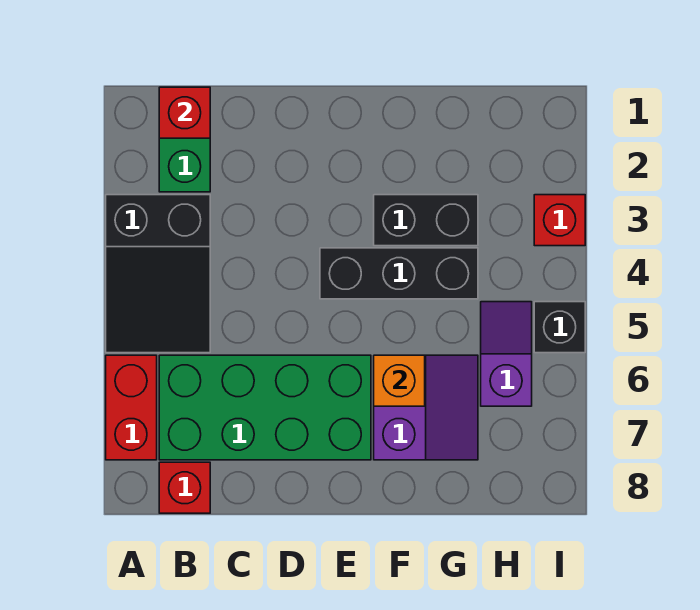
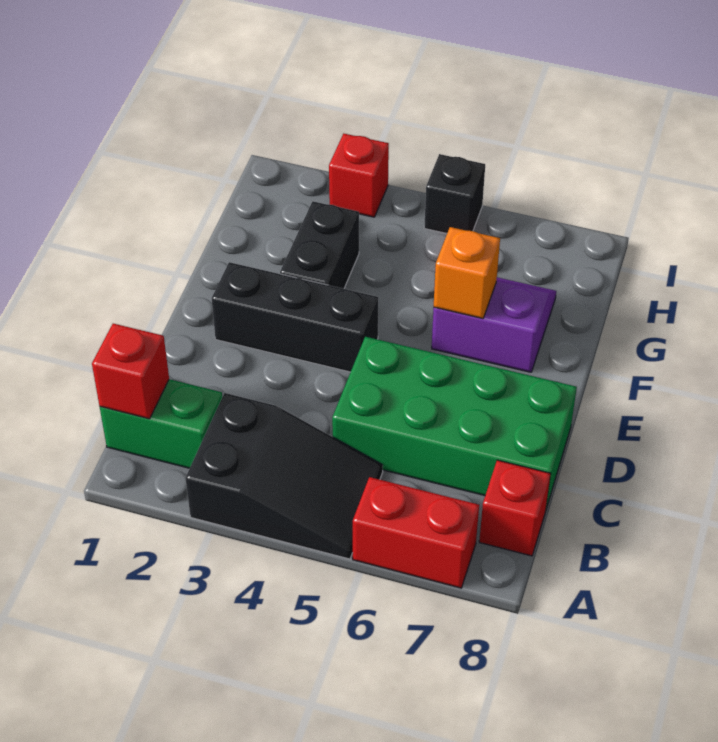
green brick B6:E7 level 1 -> green brick C5:D8 level 1
black brick E4:G4 level 1 -> black brick E2:E4 level 1
purple slope H5:H6 level 1 top 6 -> none

